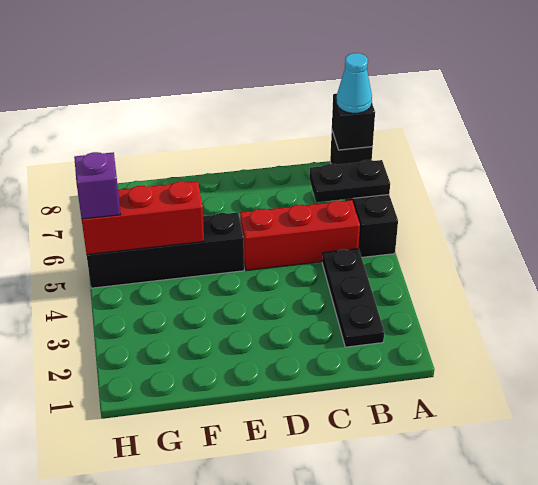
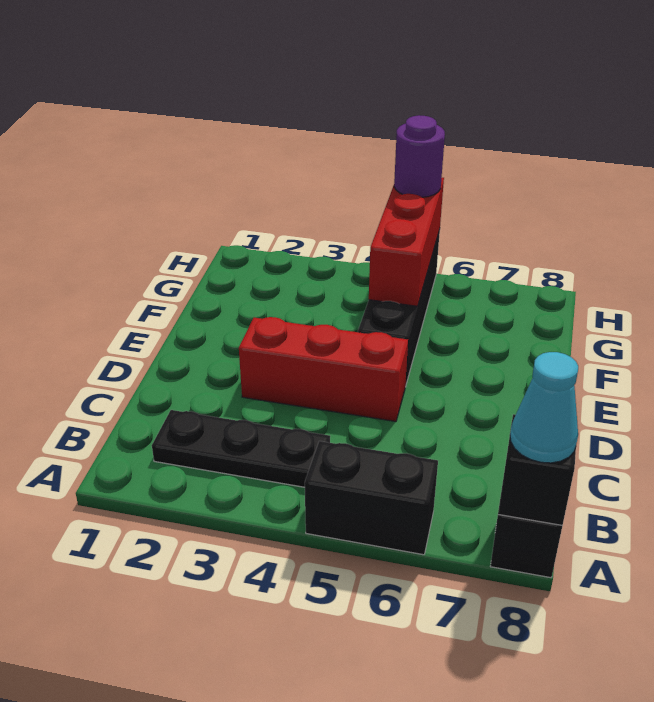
black plate A6:B6 level 2 -> none
red brick B5:D5 level 1 -> red brick D3:D5 level 1
purple brick H5 level 3 -> purple round brick H5 level 3

